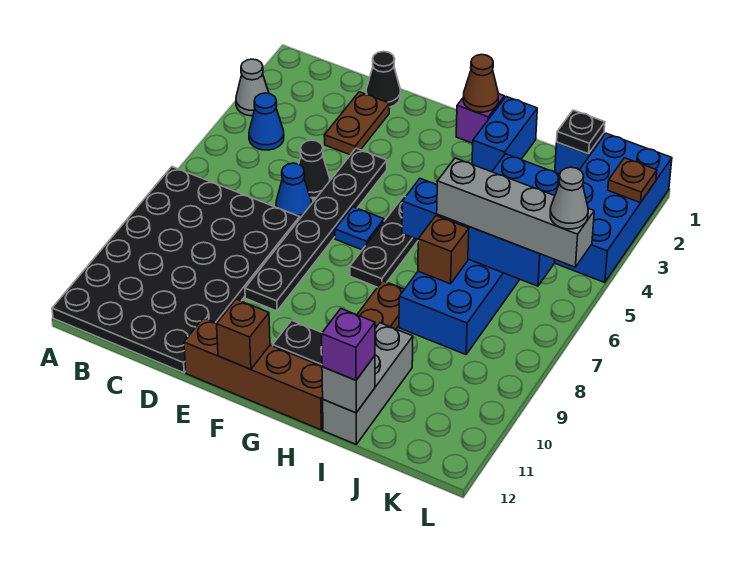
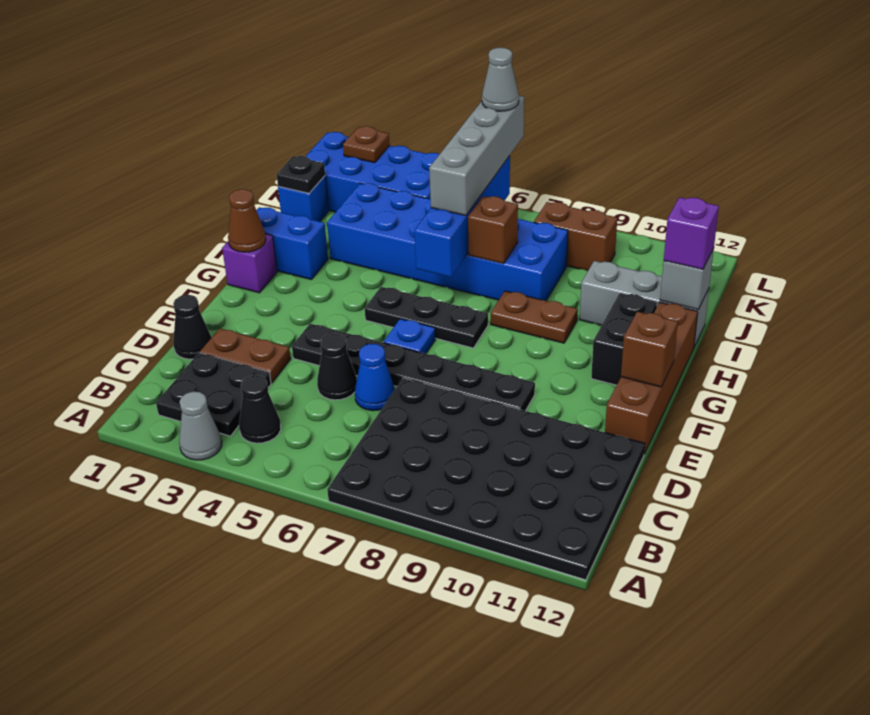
none -> black plate B2:C3 level 1
blue cone B4 level 1 -> black cone B4 level 1
none -> brown brick K8:K9 level 1

